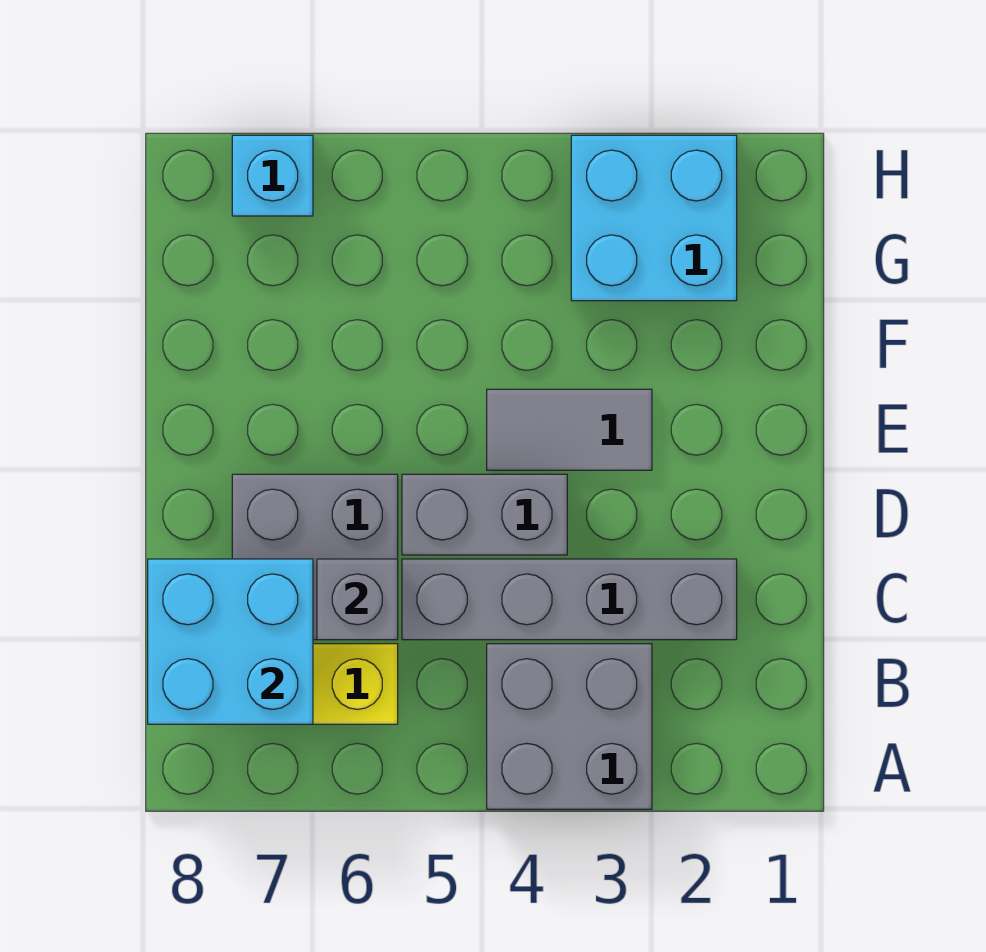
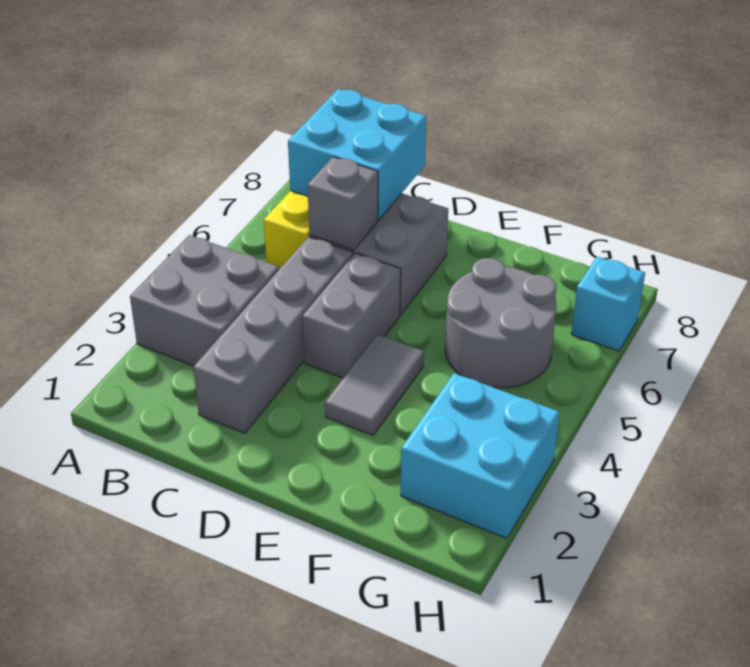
none -> grey round brick F5:G6 level 1

